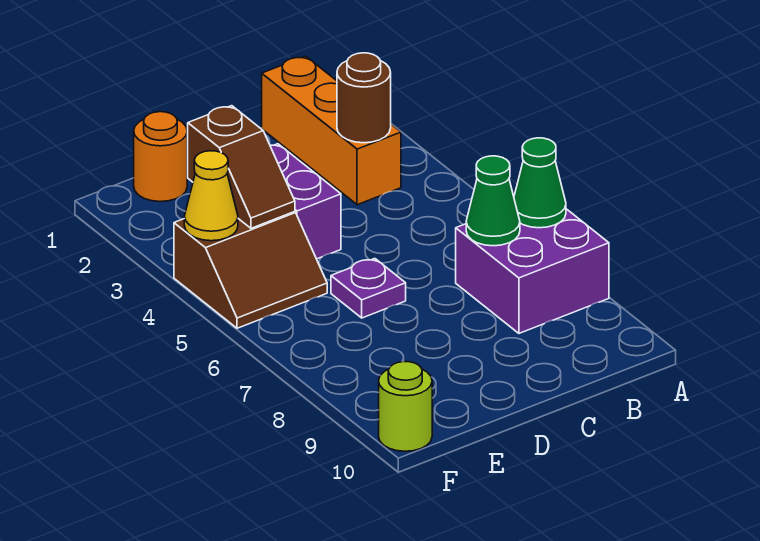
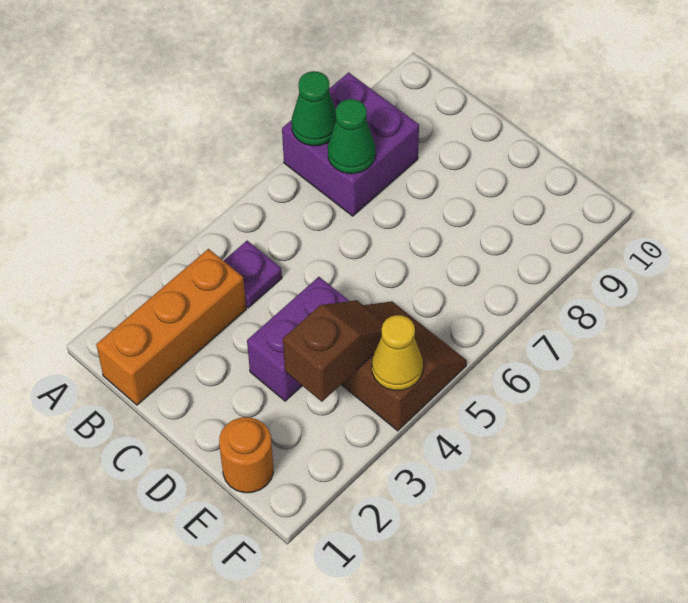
brown round brick B3 level 2 -> none
purple plate D6 level 1 -> purple plate B4 level 1
lime round brick F10 level 1 -> none

